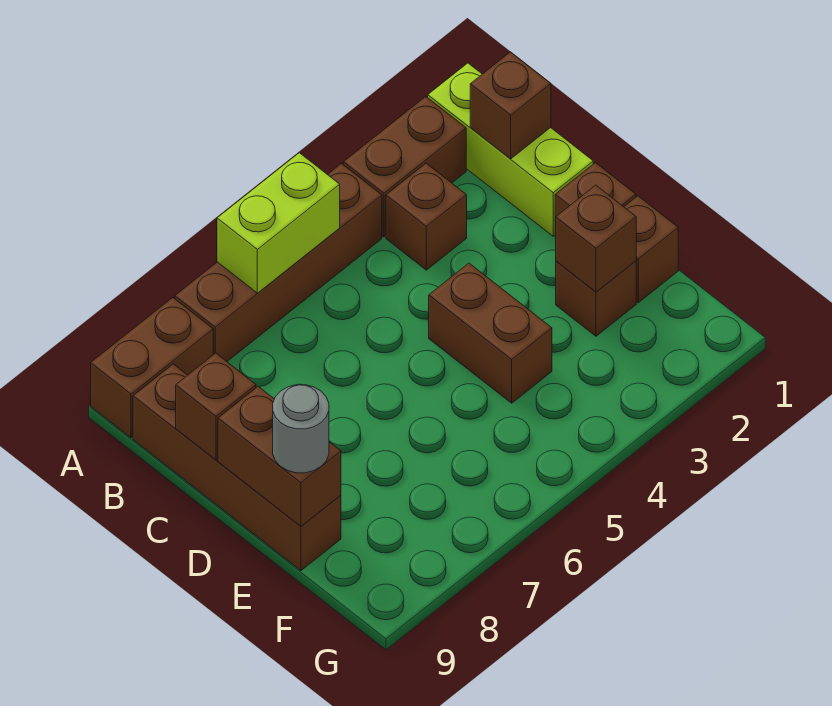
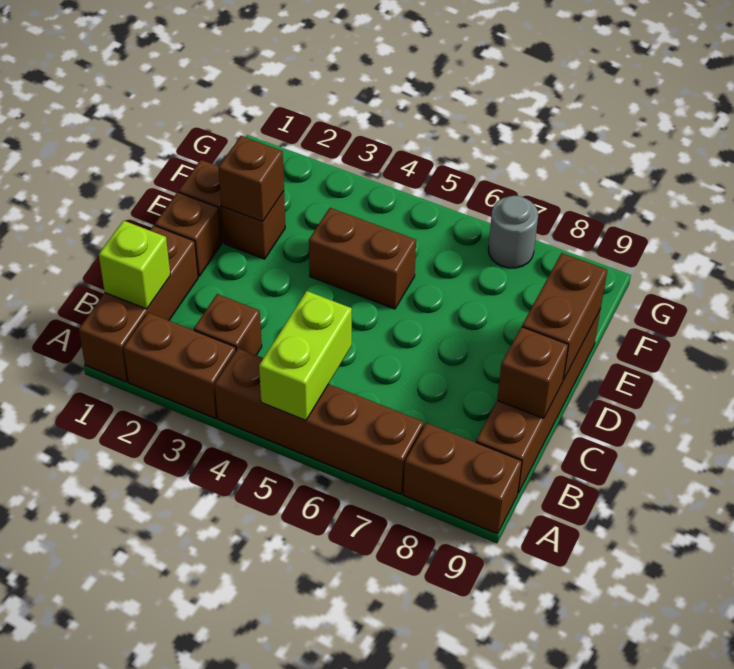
lime brick A1:C1 level 1 -> brown brick A1:C1 level 1
lime brick A5:A6 level 2 -> lime brick A5:B5 level 2
brown brick B1 level 2 -> lime brick B1 level 2
brown brick D4:E4 level 1 -> brown brick E4:E5 level 1
grey round brick E9 level 3 -> grey round brick G7 level 1

